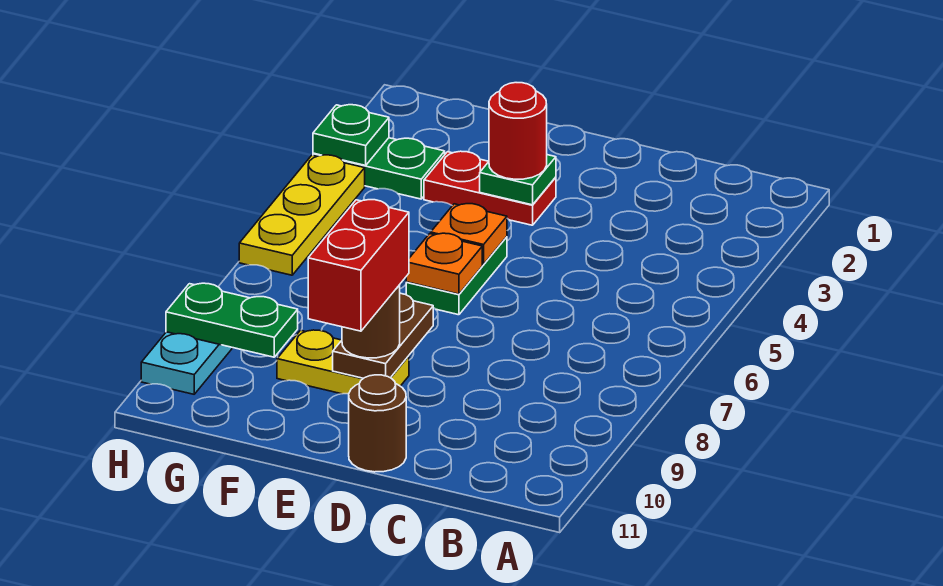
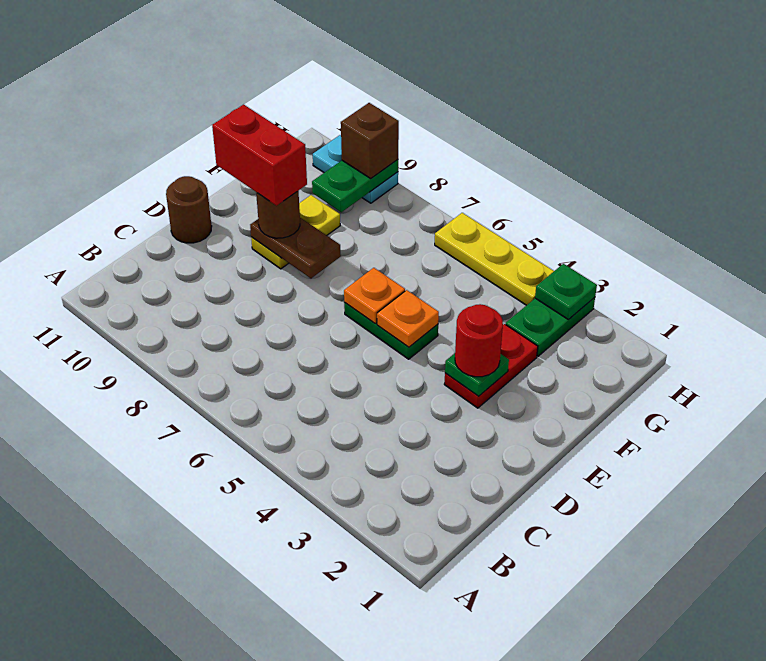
none -> brown brick H9 level 3

